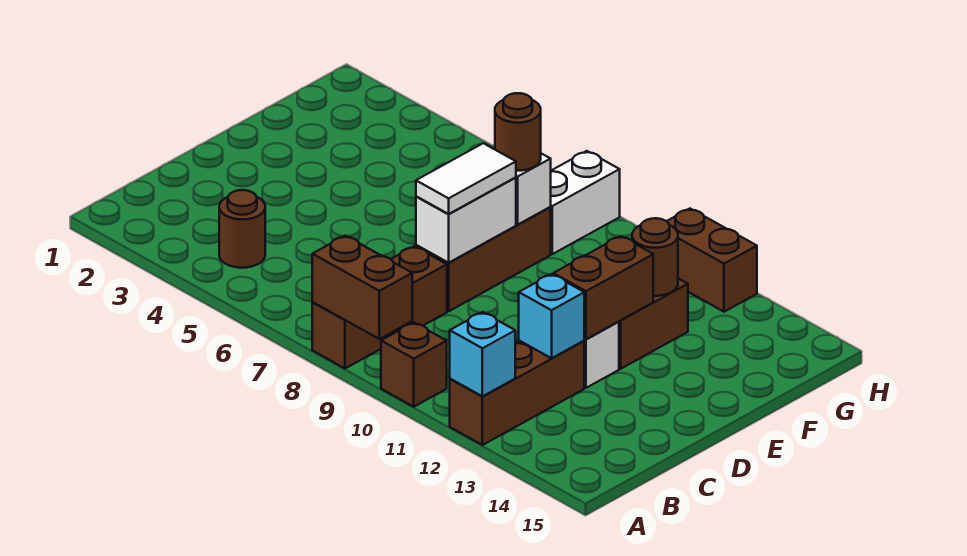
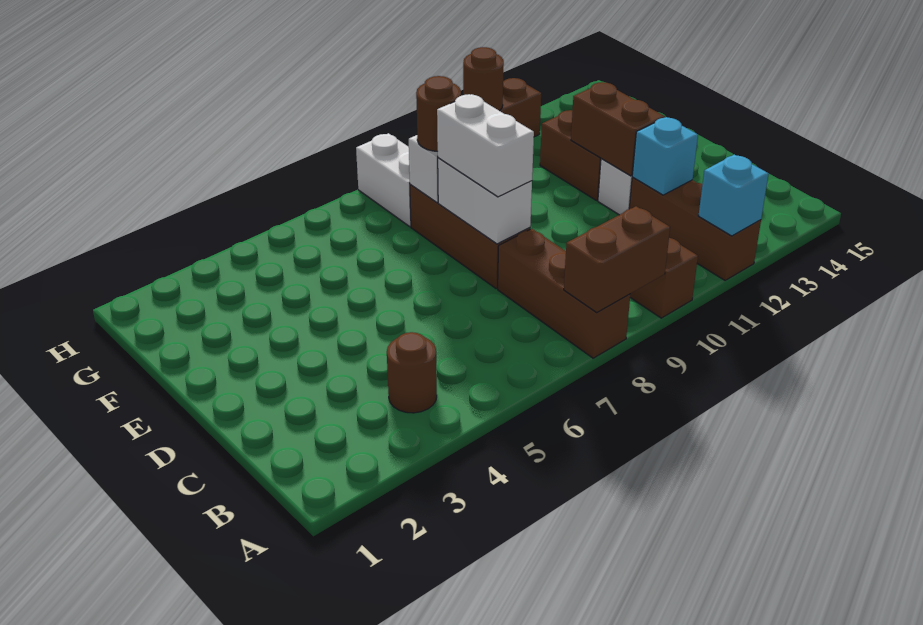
white tile D8:E8 level 3 -> white brick D8:E8 level 3
brown round brick F12 level 2 -> brown round brick H11 level 2

